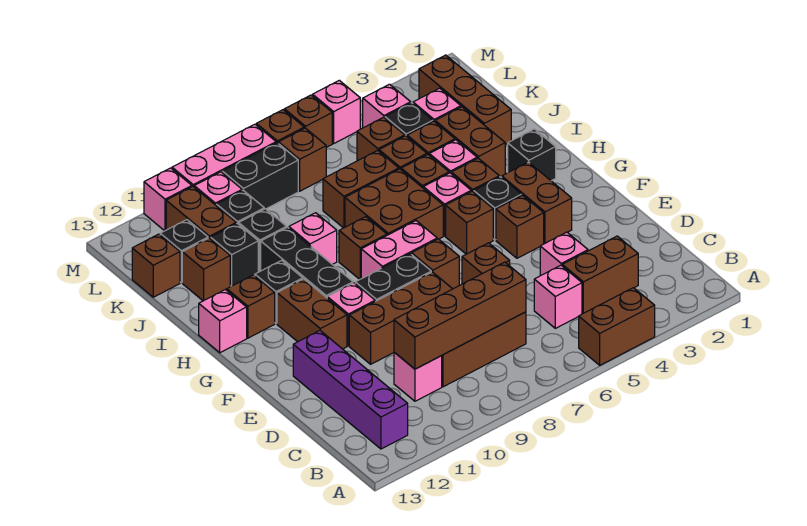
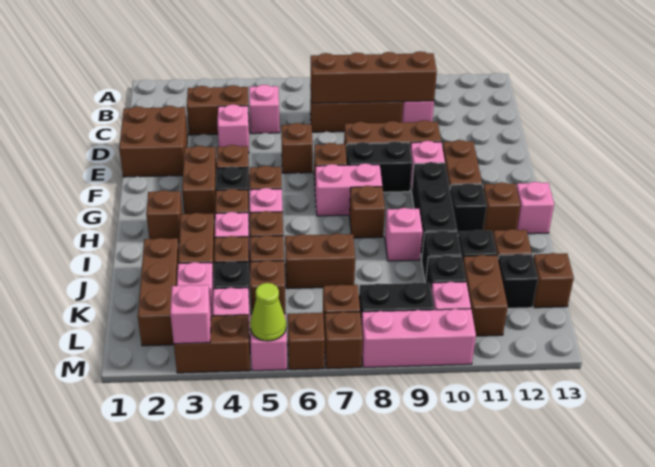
brown brick A4:A5 level 1 -> brown brick M3:M4 level 1
purple brick B12:E12 level 1 -> none
black brick H2 level 1 -> brown brick H2 level 1
brown brick H6:I7 level 1 -> brown brick D1:E2 level 1
none -> lime cone M5 level 2
pink brick M11 level 1 -> pink brick M3 level 2

